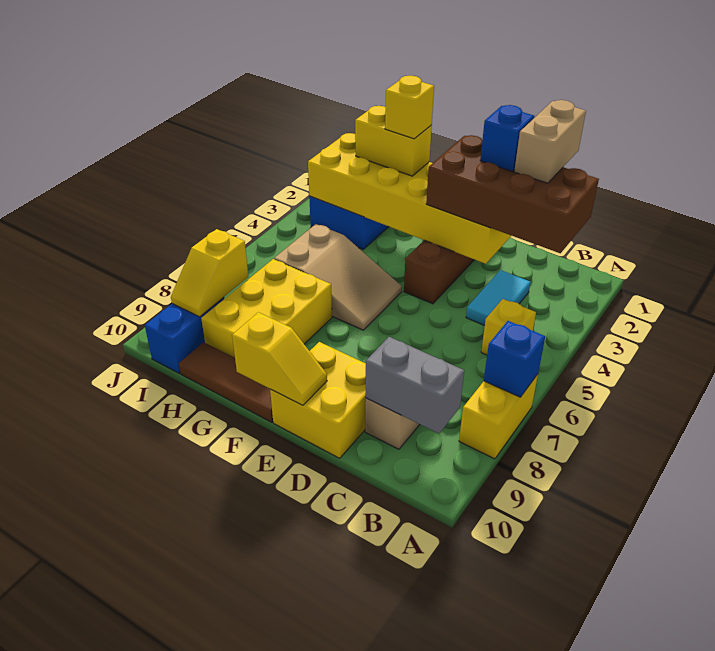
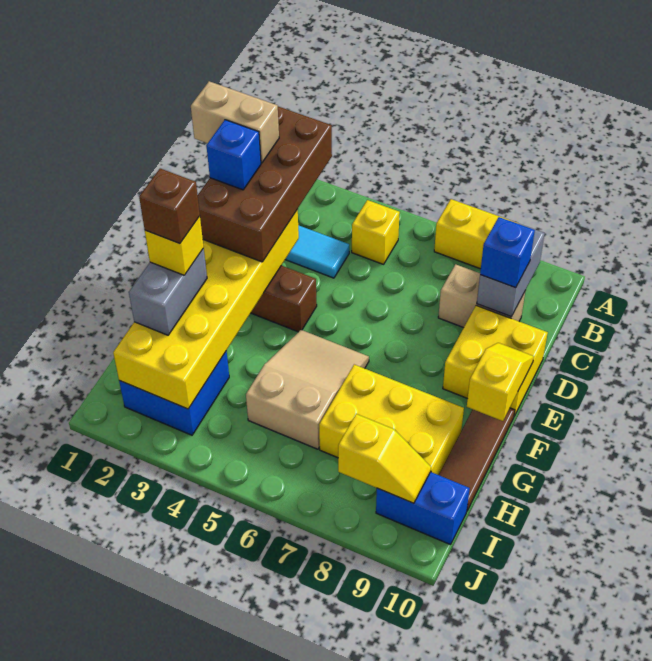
blue brick A7 level 2 -> blue brick C9 level 3
yellow brick G2:H2 level 3 -> grey brick G2:H2 level 3
none -> brown brick G2 level 5

